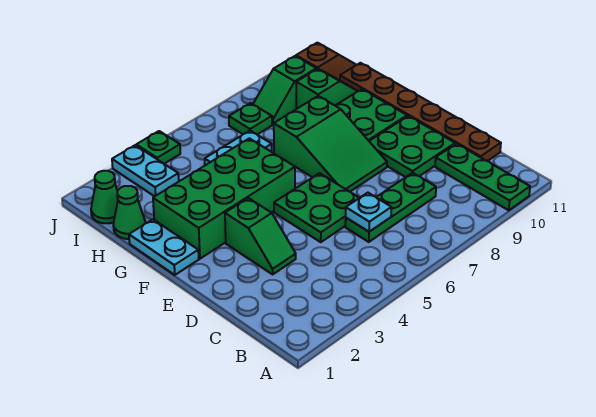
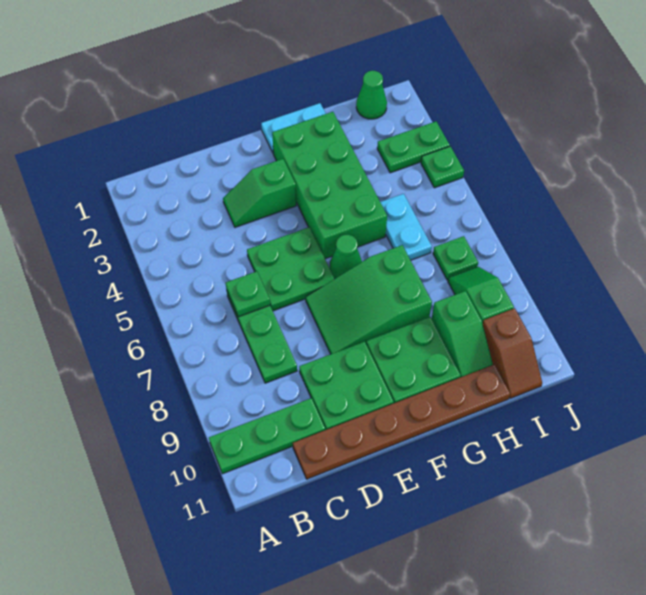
cyan plate C6 level 2 -> green plate C6 level 2
green cone H1 level 1 -> green cone F6 level 1
cyan plate I3:J3 level 1 -> green plate I3:J3 level 1

